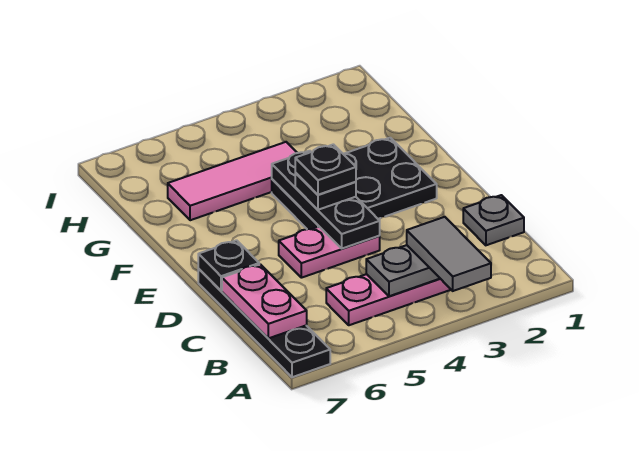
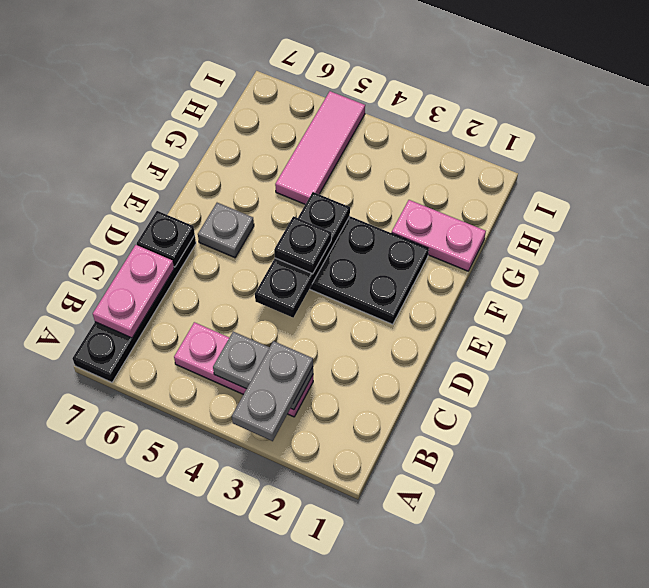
grey tile A3:B3 level 3 -> grey plate A3:B3 level 3
grey plate C1 level 1 -> grey plate E6 level 1
pink plate D4:D5 level 1 -> pink plate G1:G2 level 1
black plate E4 level 4 -> none
pink tile G4:G6 level 1 -> pink tile G5:I5 level 1

